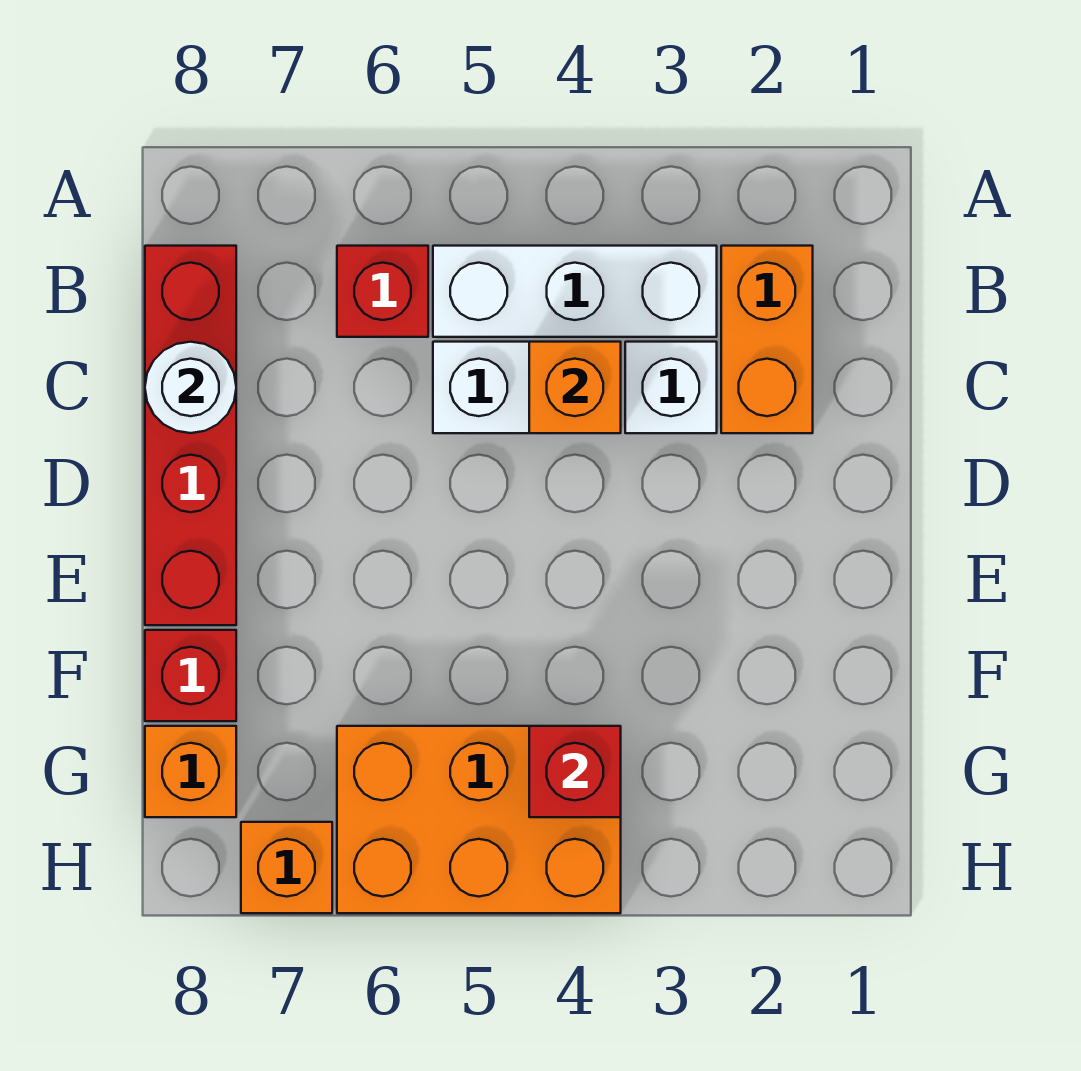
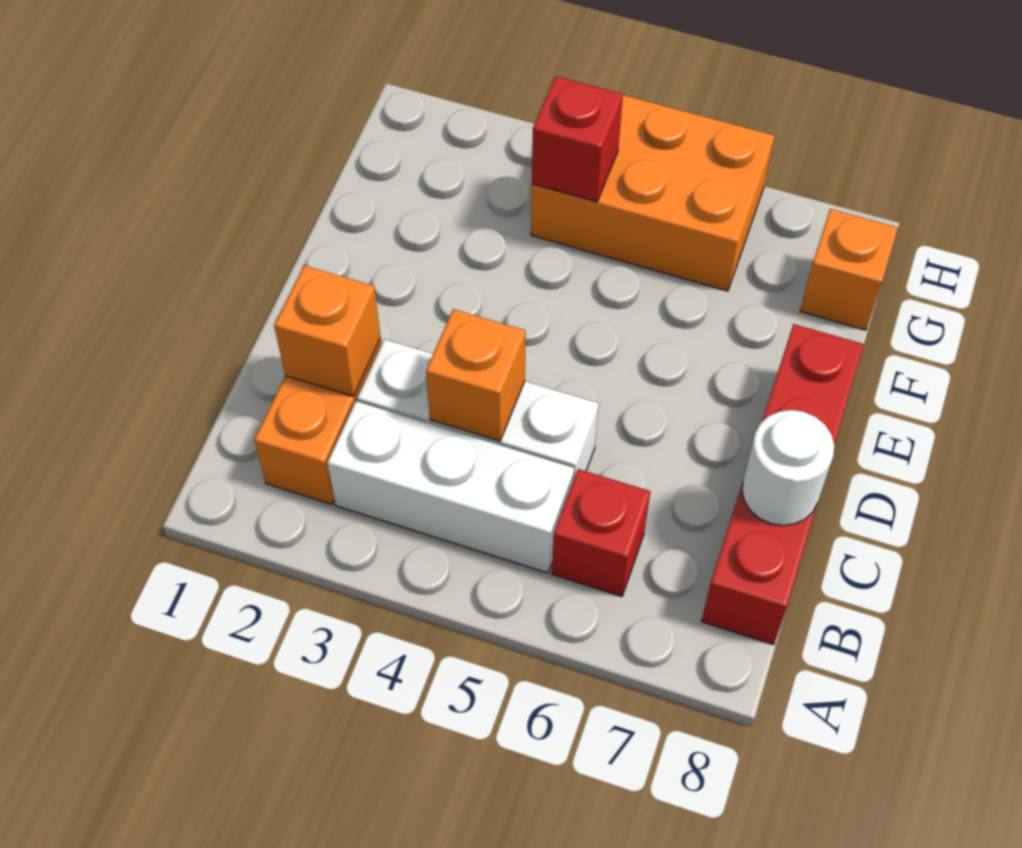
red brick F8 level 1 -> none
orange brick H7 level 1 -> orange brick C2 level 2

